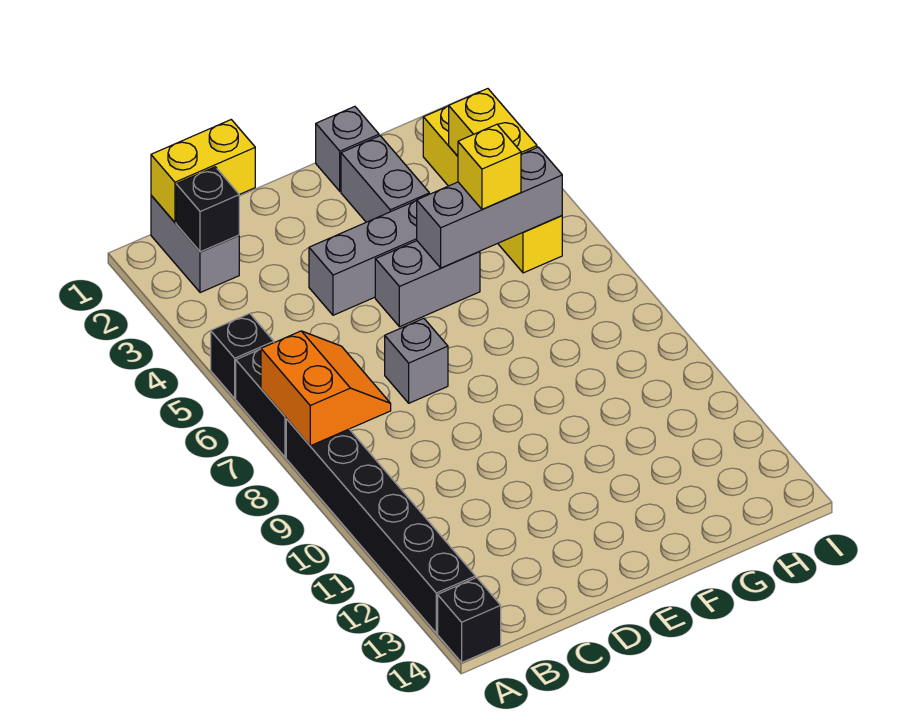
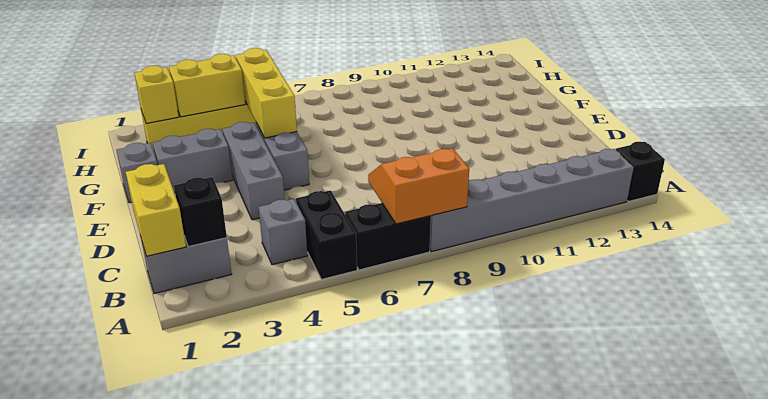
black brick A5 level 1 -> black brick A5:B5 level 1
black brick A8:A13 level 1 -> grey brick A8:A13 level 1
grey brick D7 level 1 -> grey brick B4 level 1
grey brick F5:H5 level 2 -> yellow brick F5:H5 level 2
yellow brick G5 level 3 -> yellow brick H2 level 2

